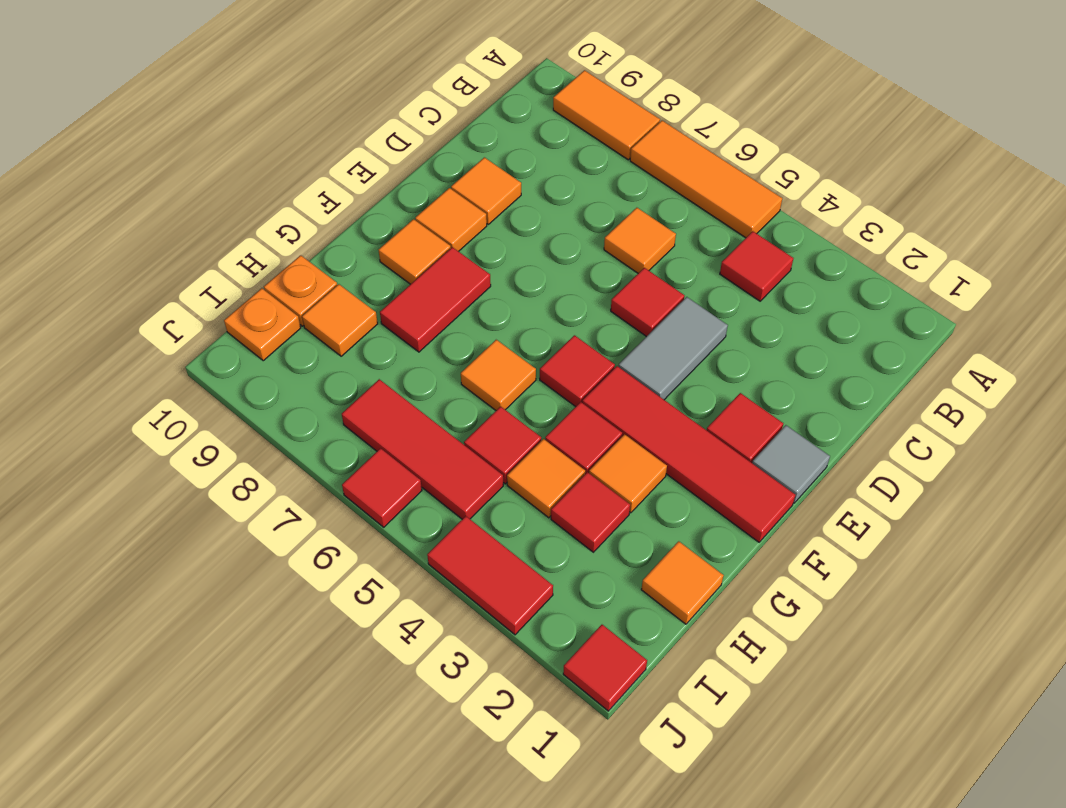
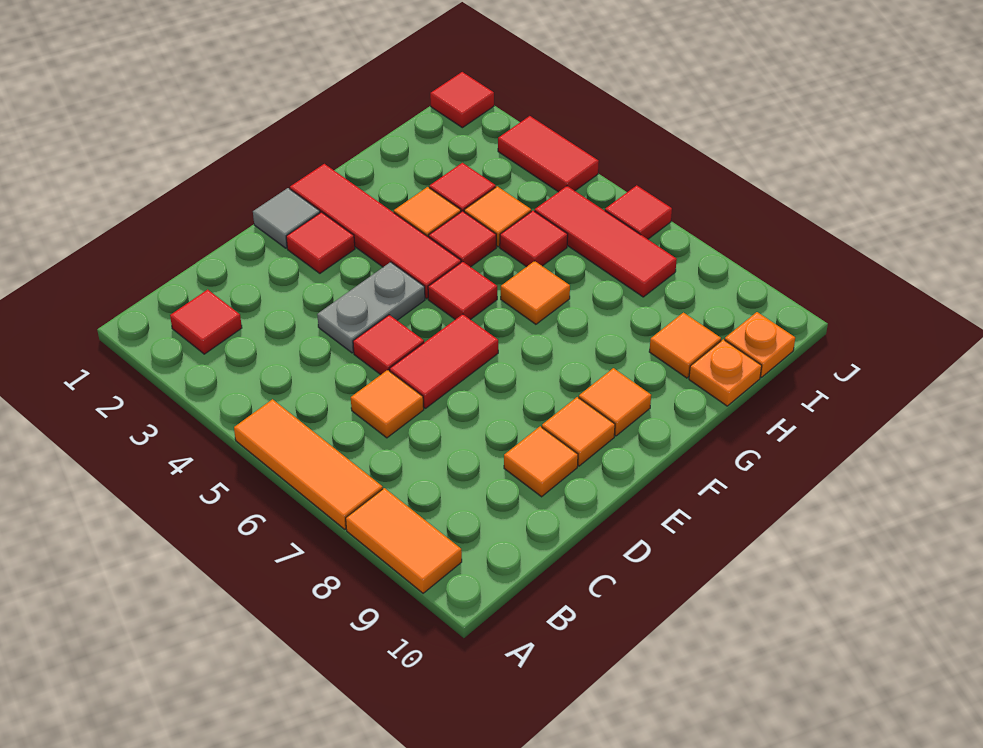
red tile B4 level 1 -> red tile B2 level 1
grey tile D4:E4 level 1 -> grey plate D4:E4 level 1
red tile F8:G8 level 1 -> red tile D6:E6 level 1
orange tile H1 level 1 -> none

